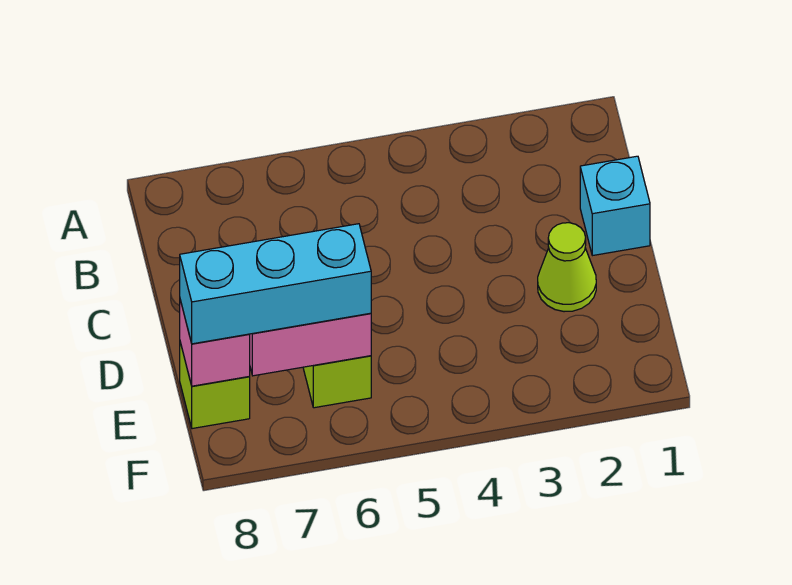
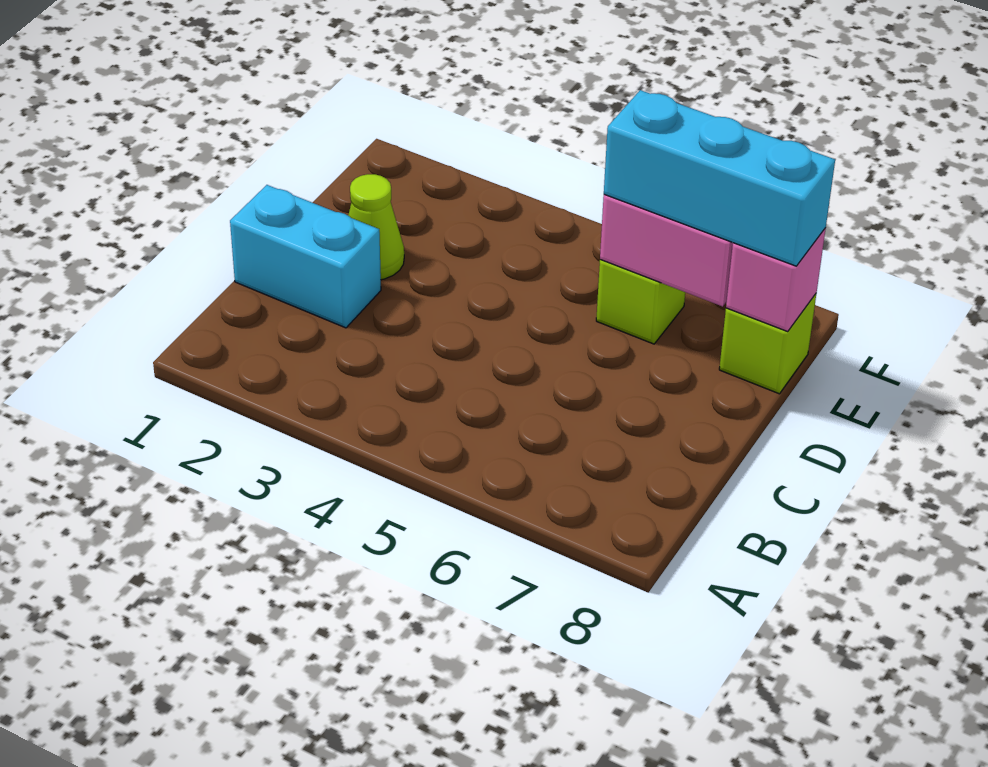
cyan brick C1 level 1 -> cyan brick C1:C2 level 1

